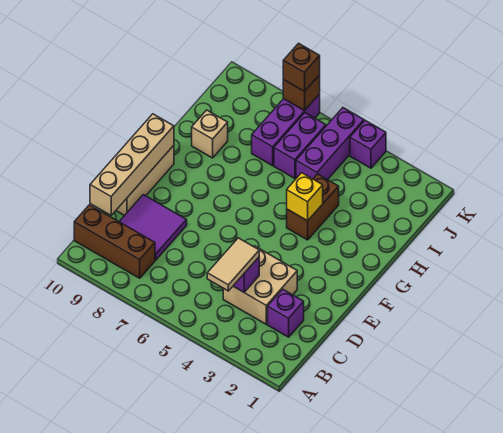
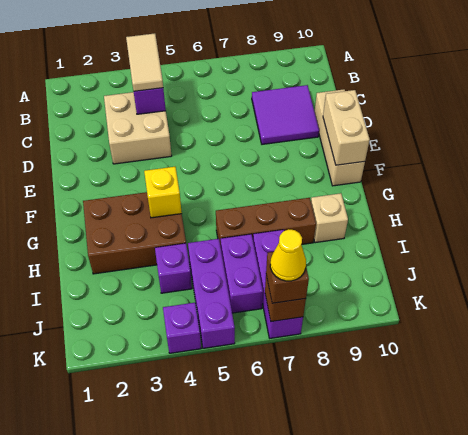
brown brick B8:B10 level 1 -> brown brick H6:H8 level 1
purple brick C2 level 1 -> purple brick I4 level 1
tan brick C10:F10 level 2 -> tan brick E10:F10 level 2
brown brick G4:H4 level 1 -> brown brick G2:H4 level 1
none -> yellow cone K7 level 4

